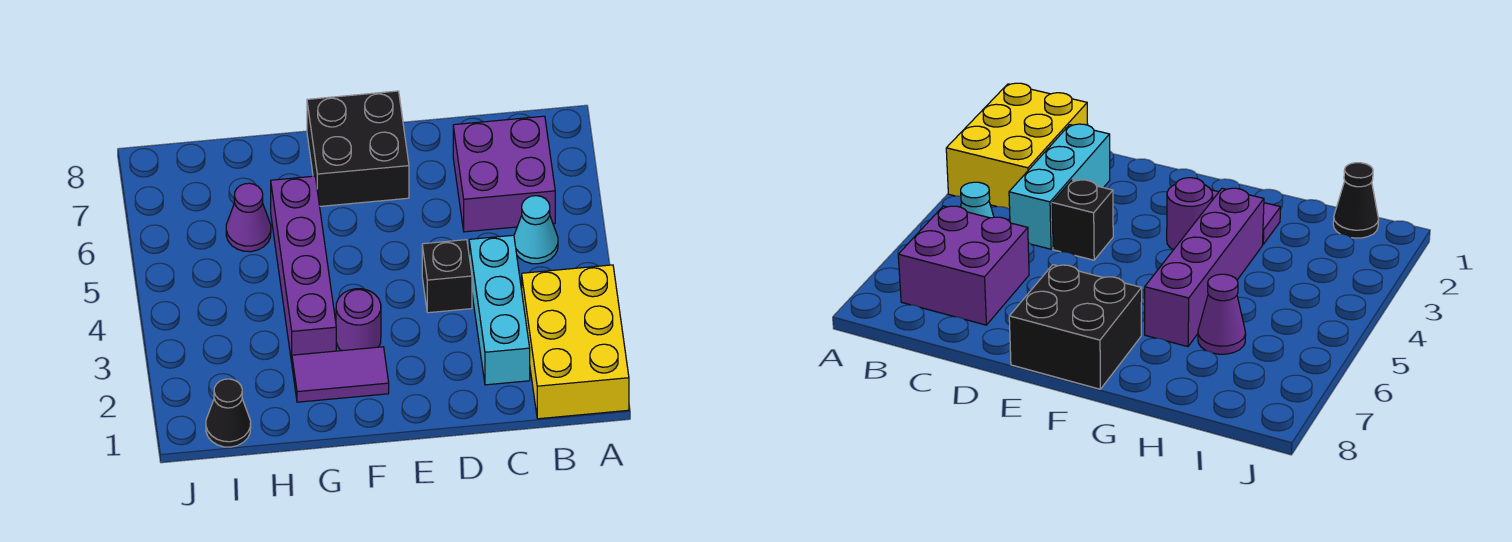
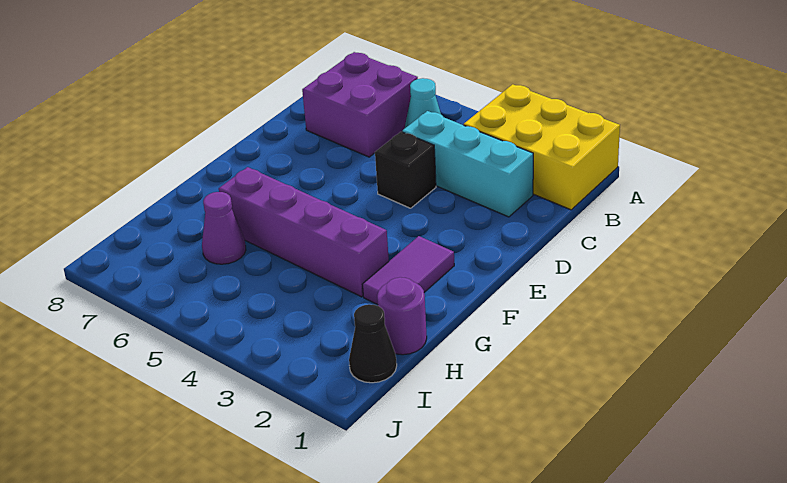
black brick E7:F8 level 1 -> none
purple round brick F3 level 1 -> purple round brick H1 level 1

